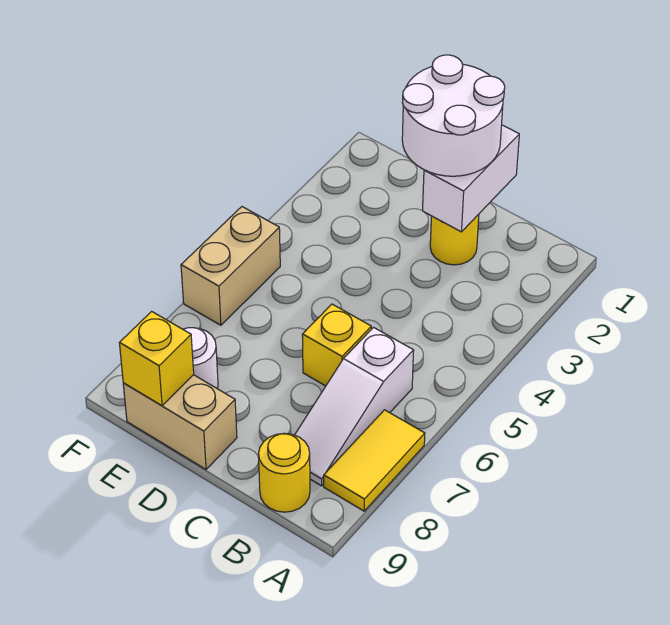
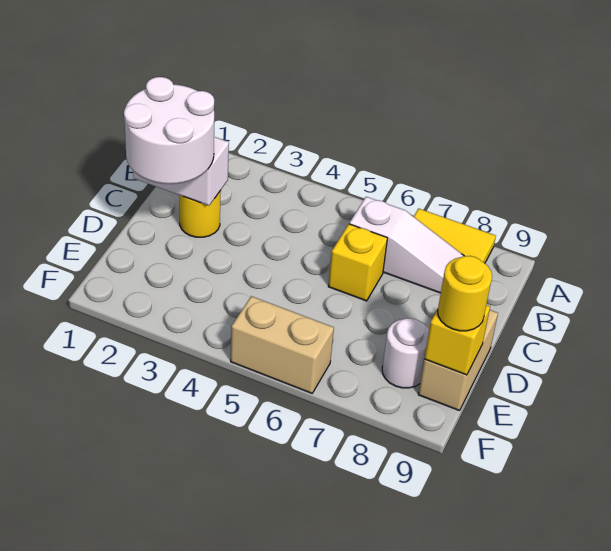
yellow round brick B9 level 1 -> yellow round brick E9 level 3

